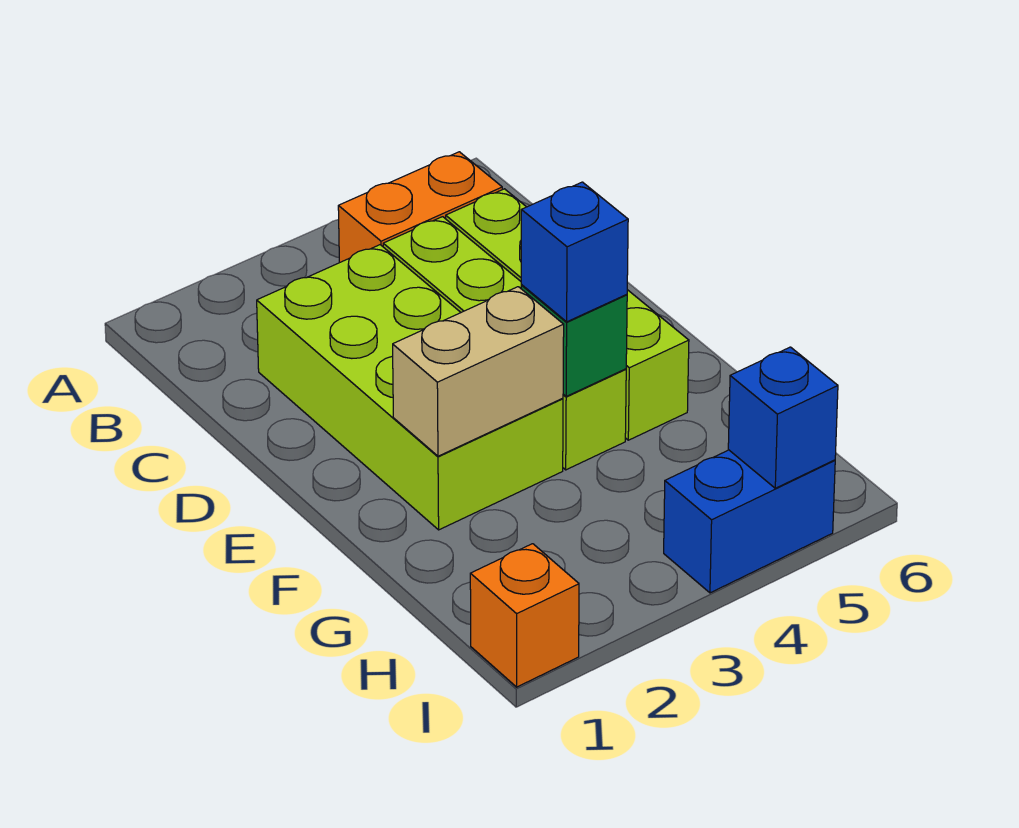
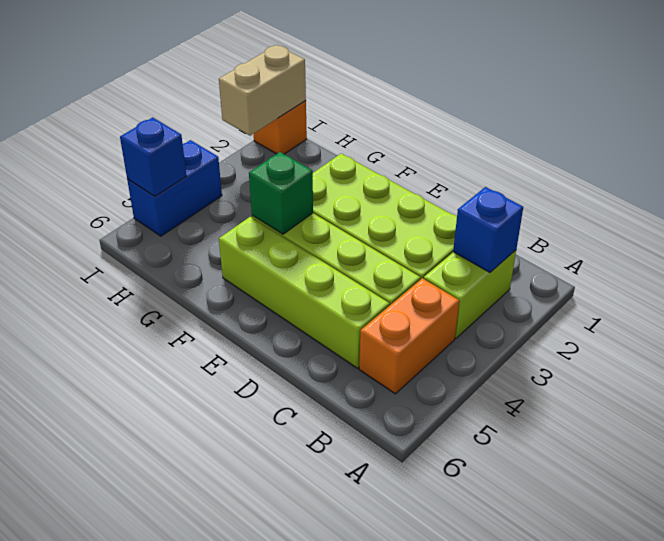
none -> lime brick B2:B3 level 1
tan brick F2:F3 level 2 -> tan brick I1:I2 level 2
blue brick F4 level 3 -> blue brick B2 level 2

